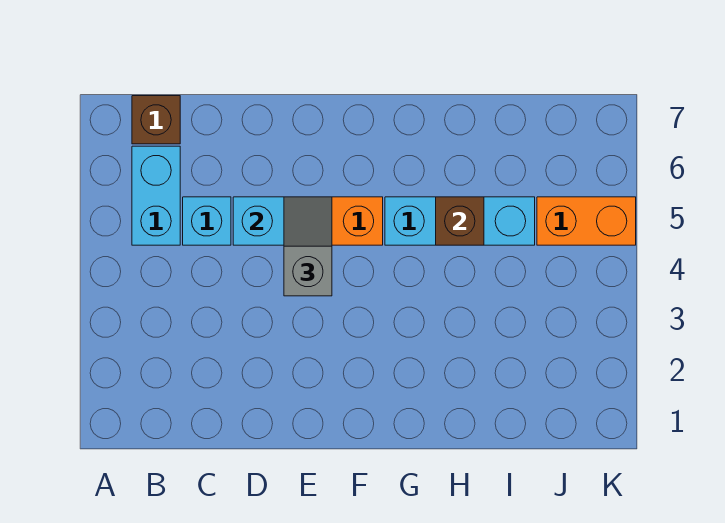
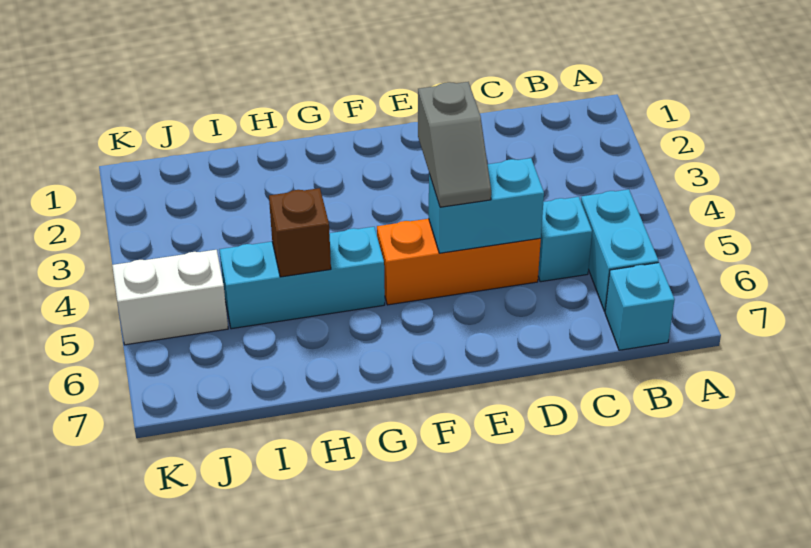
brown brick B7 level 1 -> cyan brick B7 level 1
orange brick J5:K5 level 1 -> white brick J5:K5 level 1

